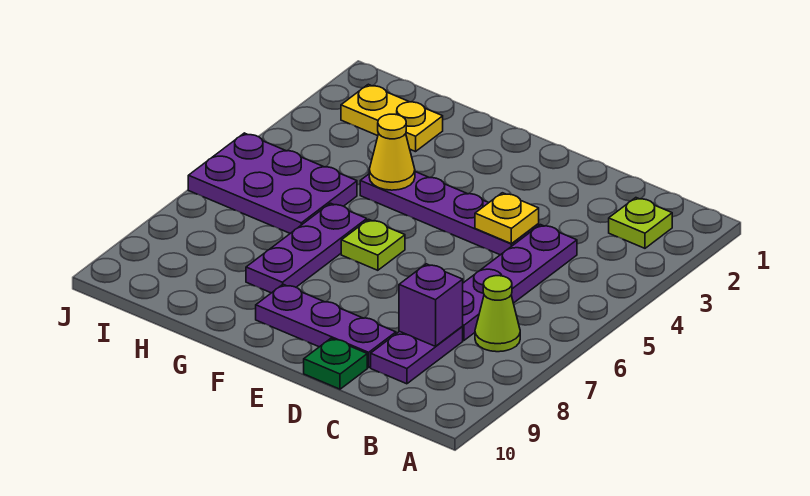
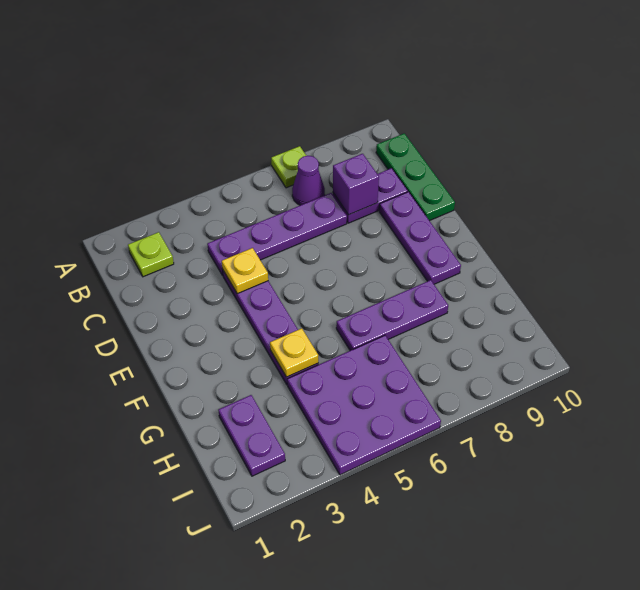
lime cone B7 level 1 -> purple cone B7 level 1
green plate D10 level 1 -> green plate B10:D10 level 1
lime plate F6 level 1 -> lime plate A7 level 1
yellow cone G4 level 2 -> yellow plate G4 level 2
yellow plate H2:I2 level 1 -> purple plate H2:I2 level 1
purple plate H5:J6 level 1 -> purple plate H4:J6 level 1

